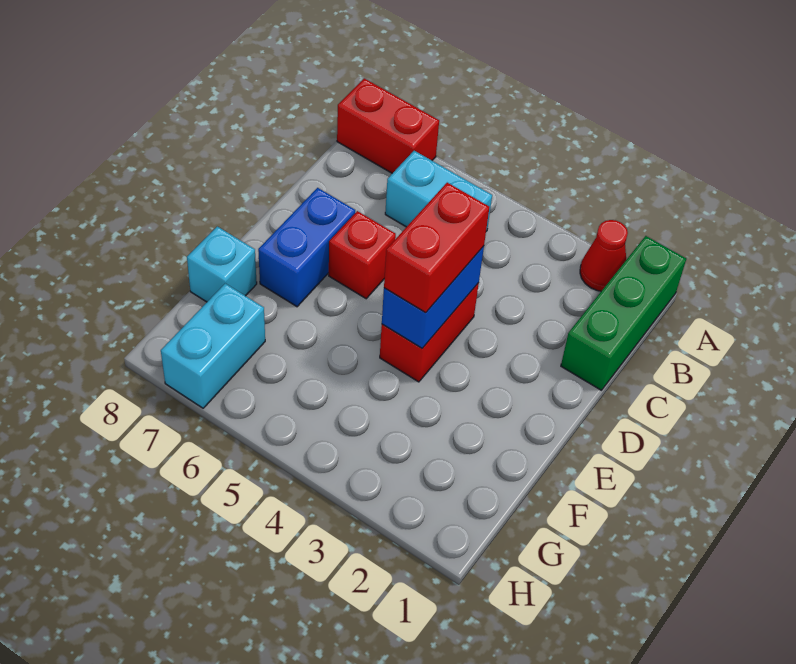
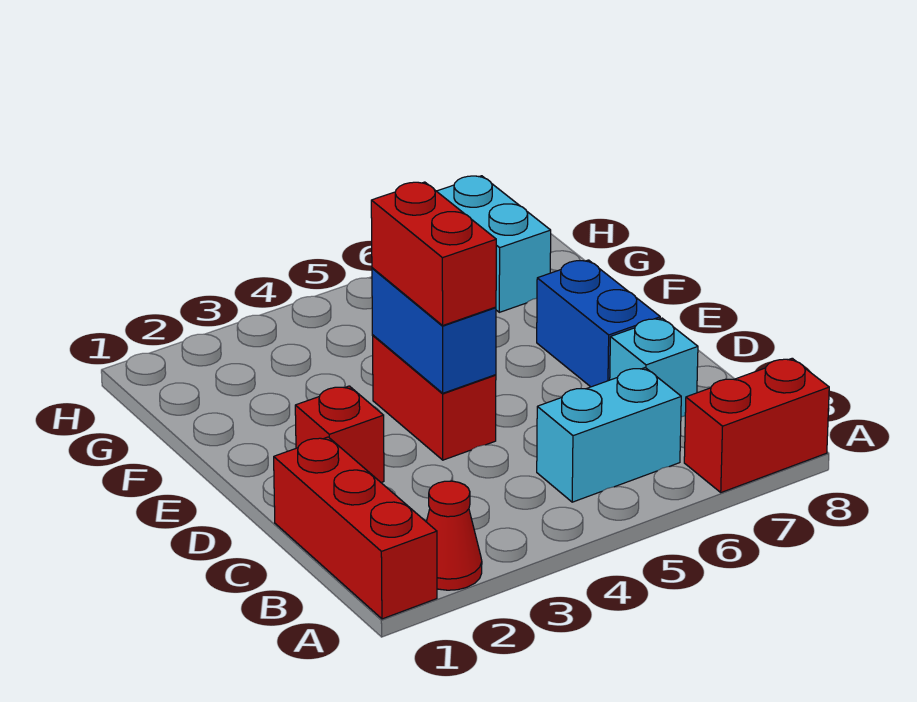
green brick A1:C1 level 1 -> red brick A1:C1 level 1
red brick D6 level 1 -> red brick D2 level 1
cyan brick F8 level 1 -> cyan brick C7 level 1

